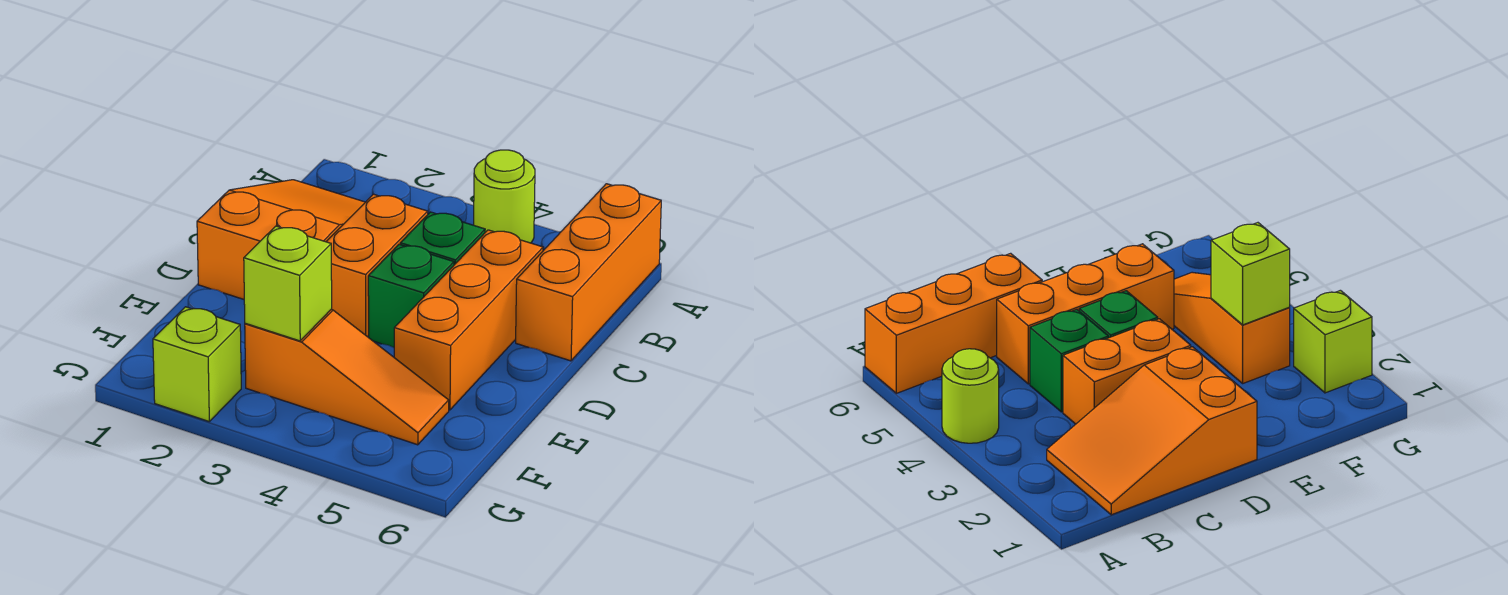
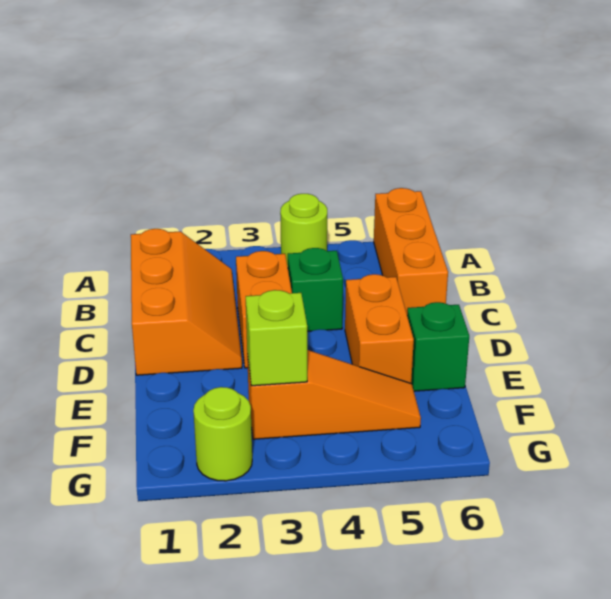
orange slope B1:D2 level 1 top D -> orange slope B1:D2 level 1 top 1
orange brick C5:E5 level 1 -> orange brick D5:E5 level 1
green brick D4 level 1 -> green brick E6 level 1
lime brick G2 level 1 -> lime round brick G2 level 1

